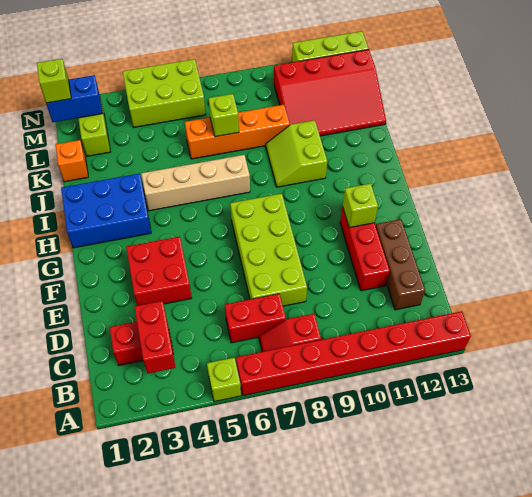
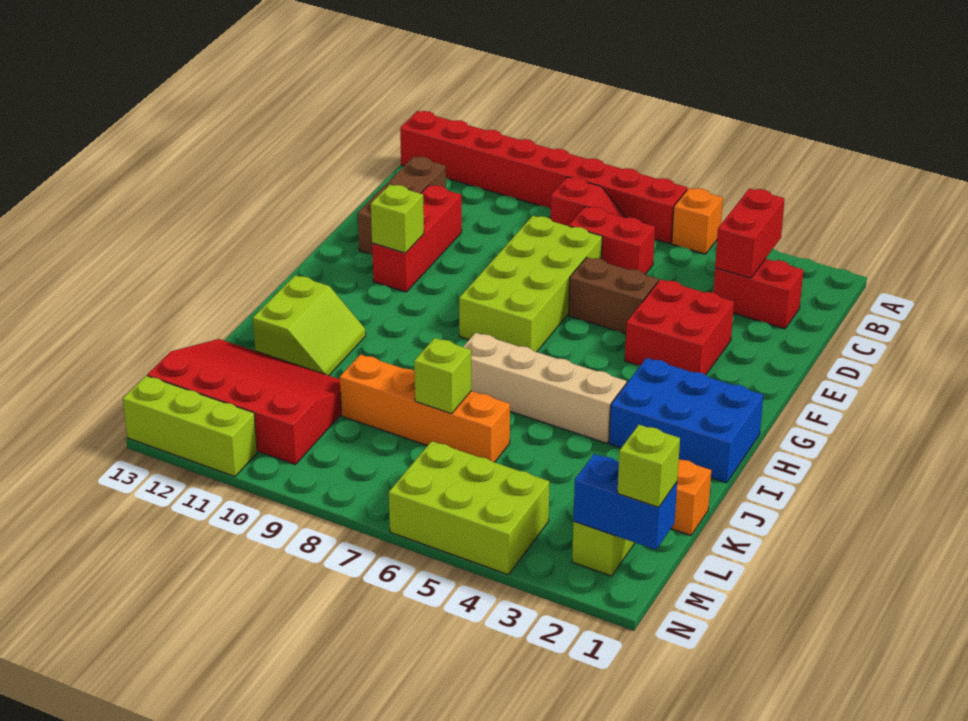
lime brick A5 level 1 -> orange brick A5 level 1
none -> brown brick E5:E6 level 1
lime slope I9:J10 level 1 top 10 -> lime slope I11:J12 level 1 top 12

